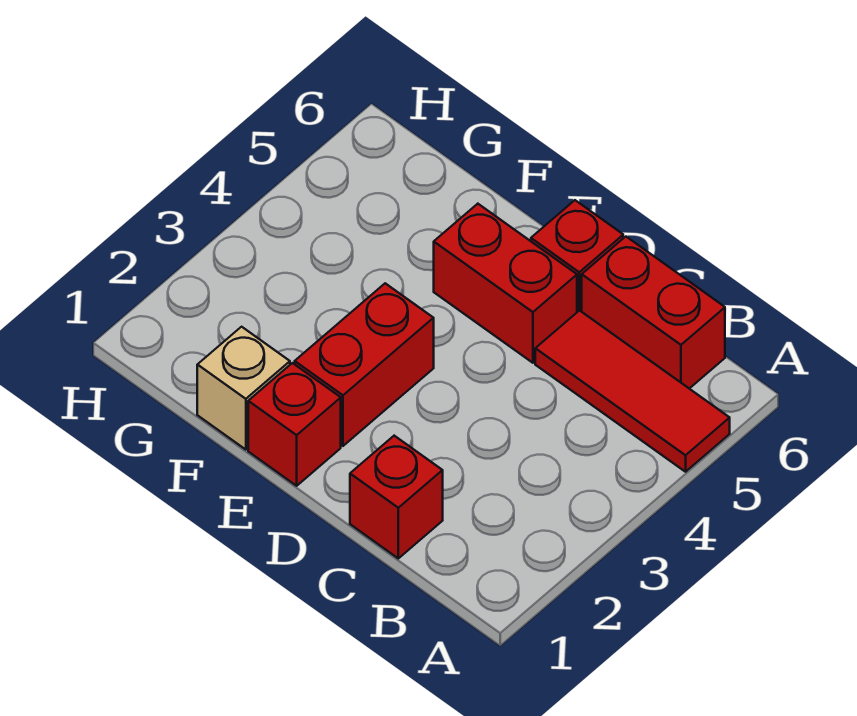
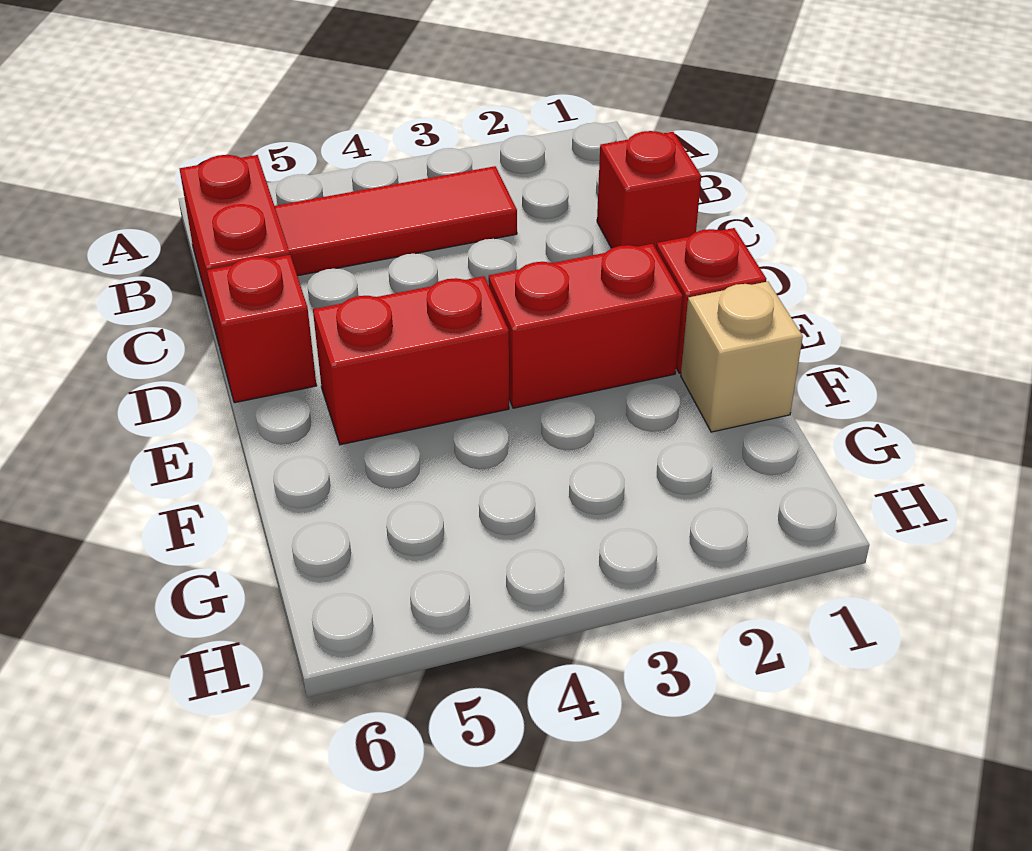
red tile A5:C5 level 1 -> red tile B3:B5 level 1
red brick D5:E5 level 1 -> red brick E4:E5 level 1

